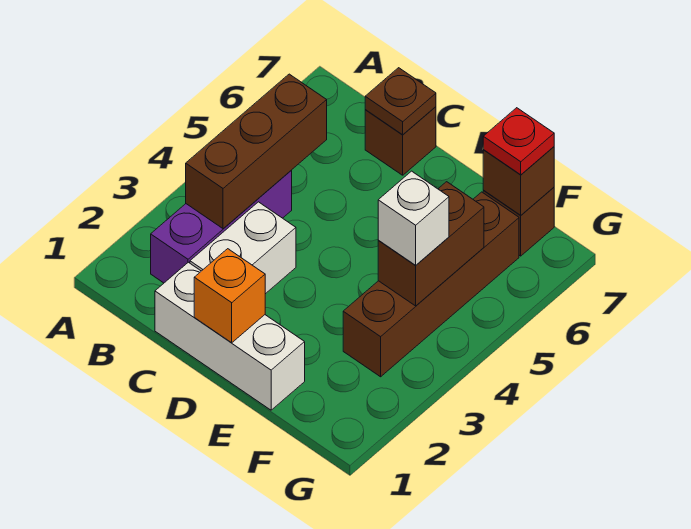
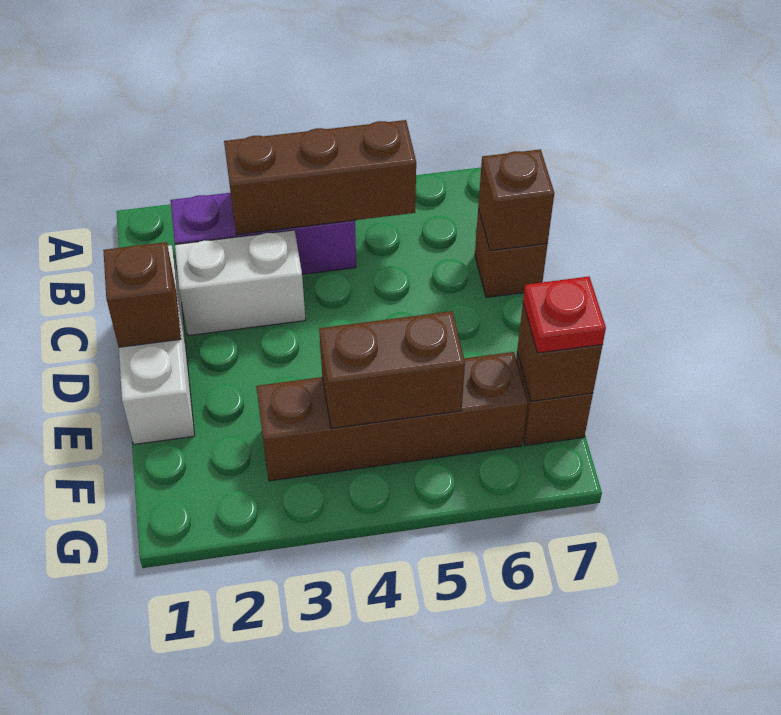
brown plate C7 level 2 -> brown brick C7 level 2
orange brick D1 level 2 -> brown brick D1 level 2
white brick F4 level 3 -> none

